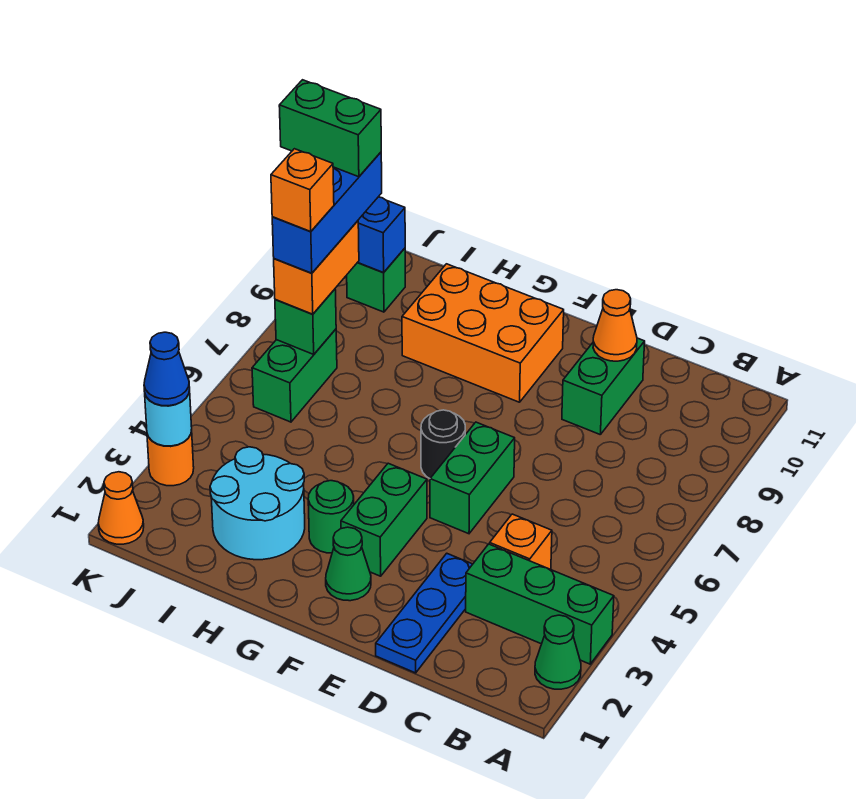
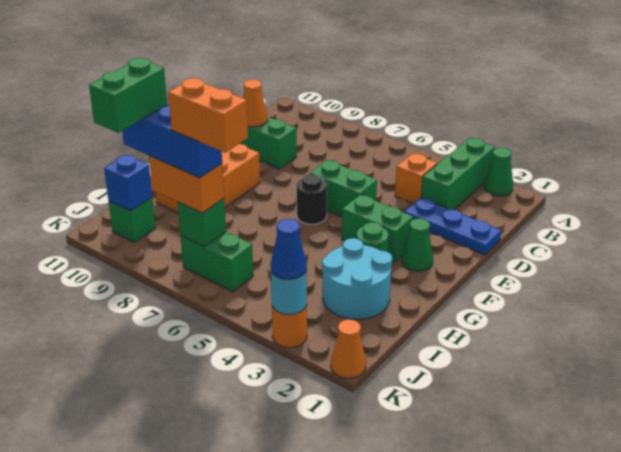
orange brick J7 level 5 -> orange brick J6:J7 level 5

